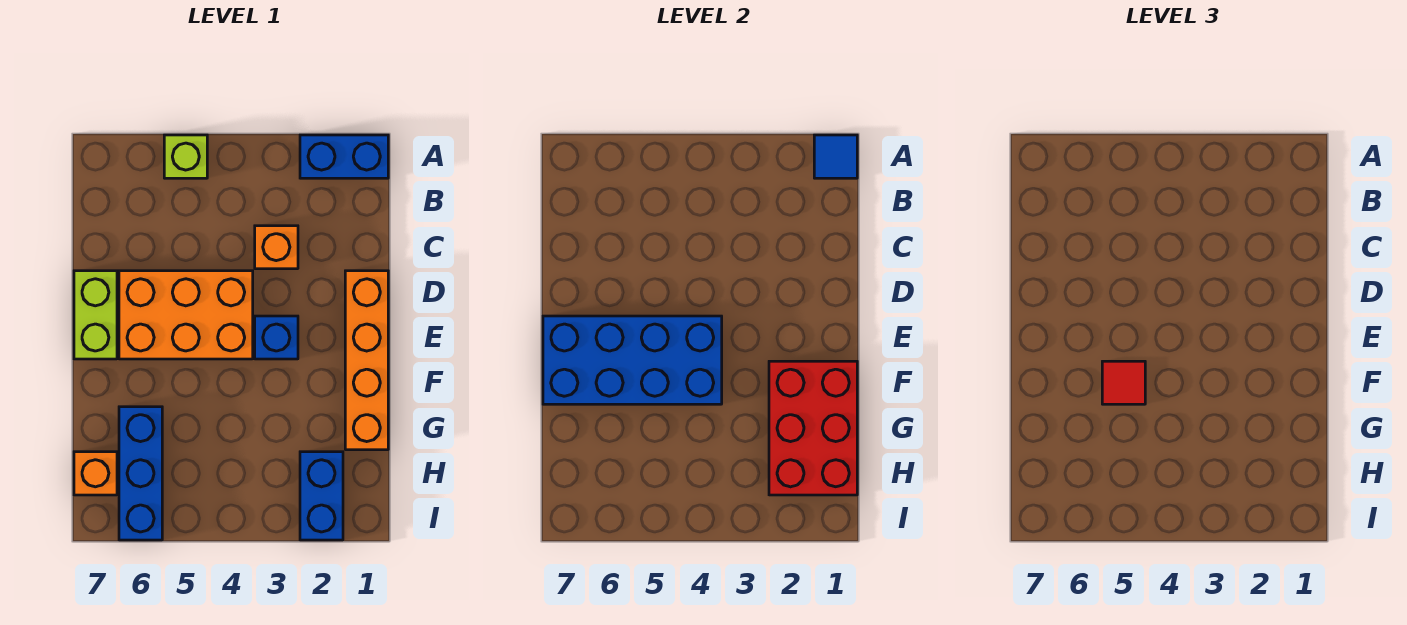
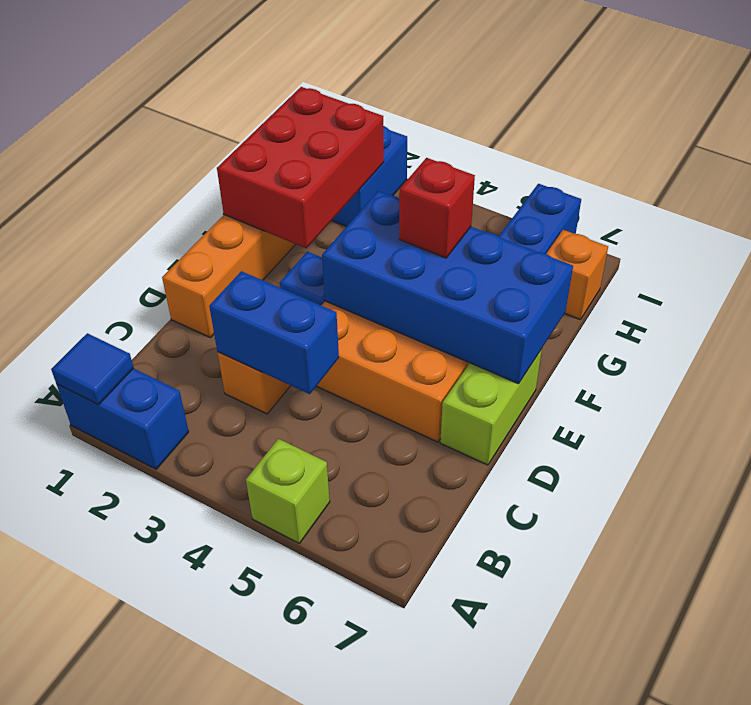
none -> blue brick C3:C4 level 2
red tile F5 level 3 -> red brick F5 level 3

